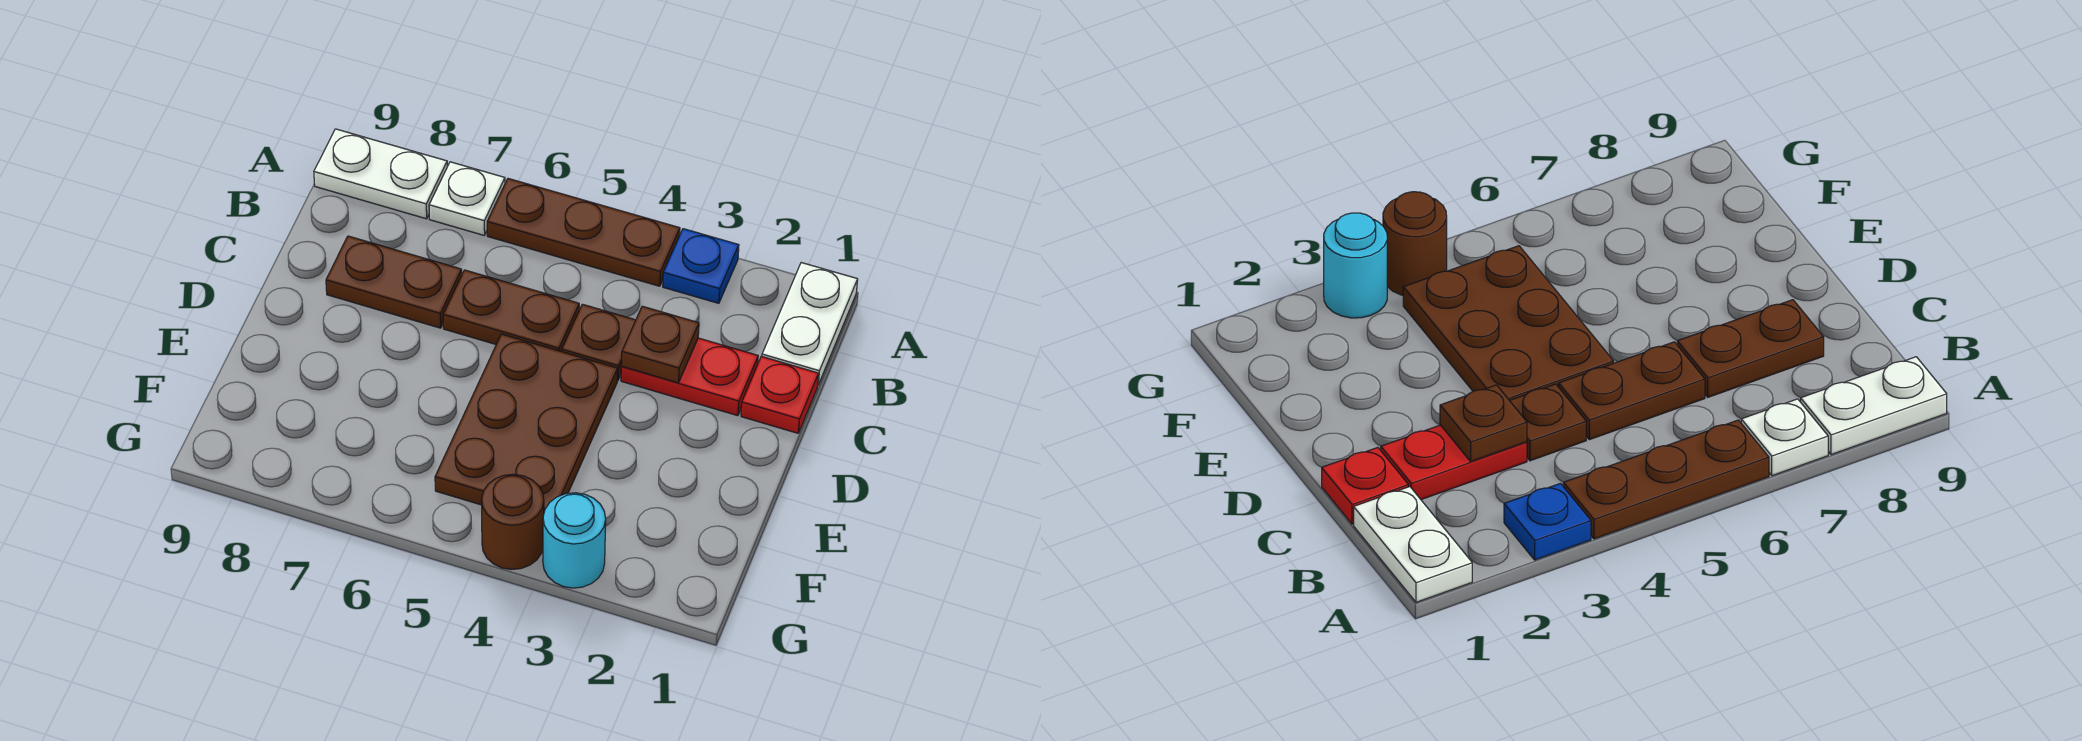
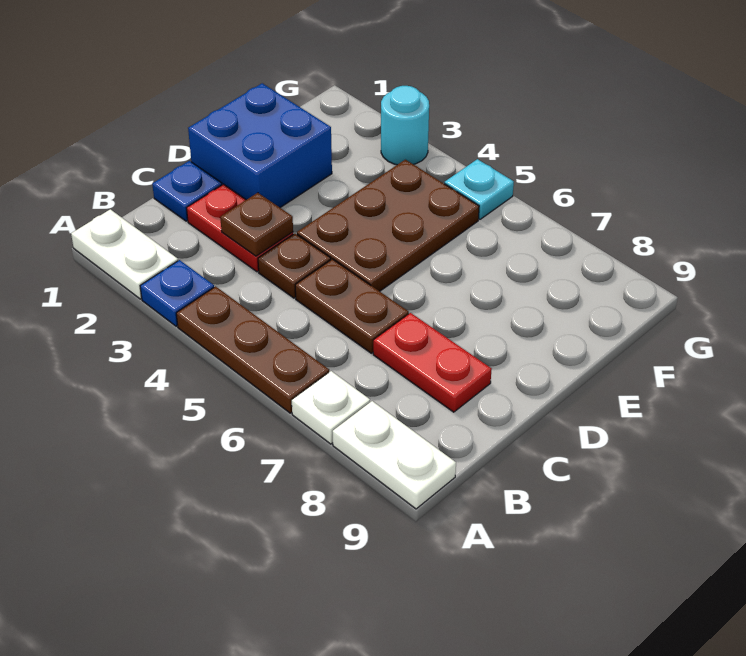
white plate A1:B1 level 1 -> white plate A1:A2 level 1
red plate C1 level 1 -> blue plate C1 level 1
brown plate C7:C8 level 1 -> red plate C7:C8 level 1
none -> blue brick D1:E2 level 1
brown round brick G4 level 1 -> none
none -> cyan plate G5 level 1

